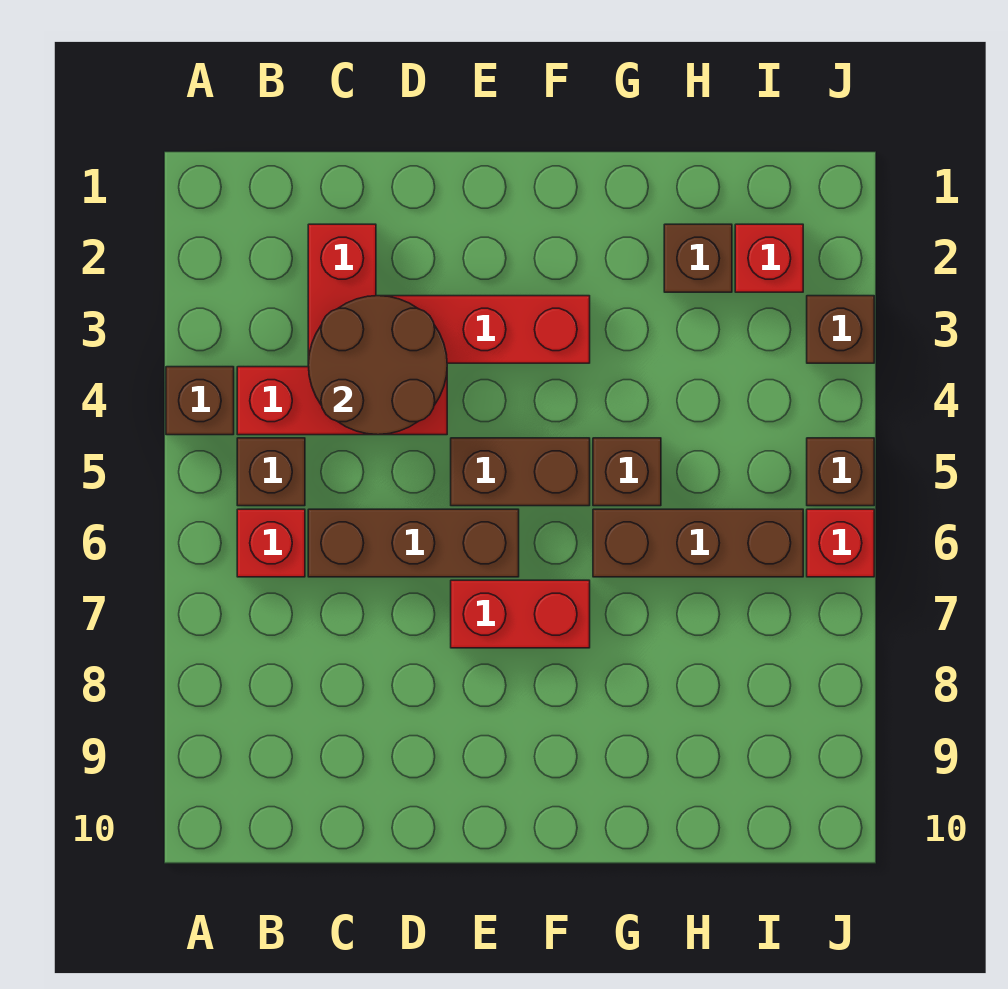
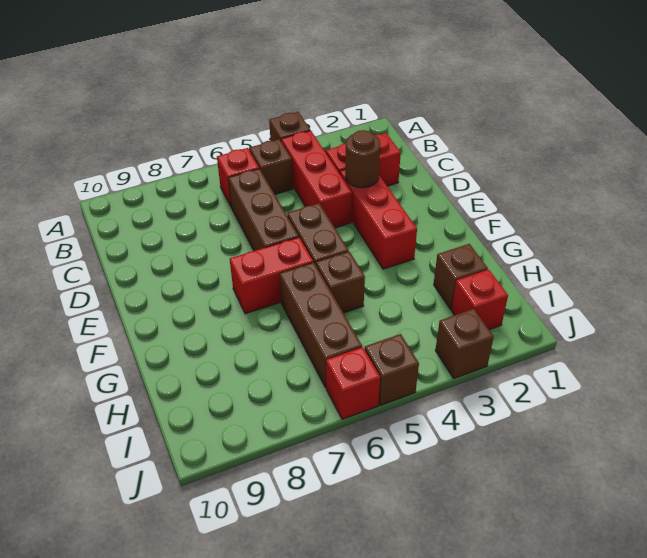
brown round brick C3:D4 level 2 -> brown round brick D3 level 2
red brick E7:F7 level 1 -> red brick F6:F7 level 1

